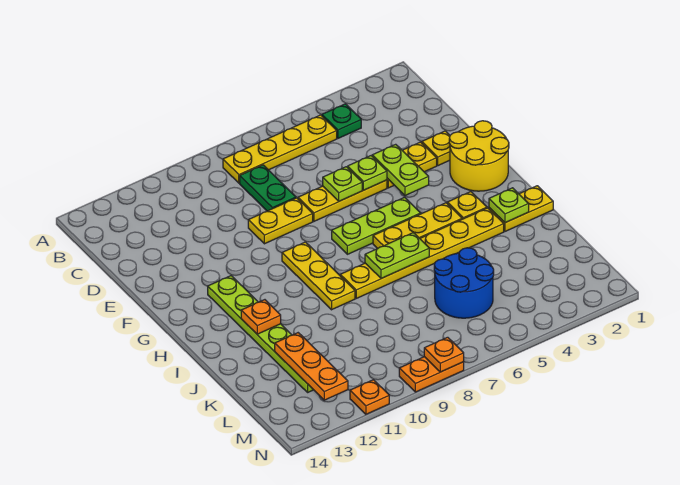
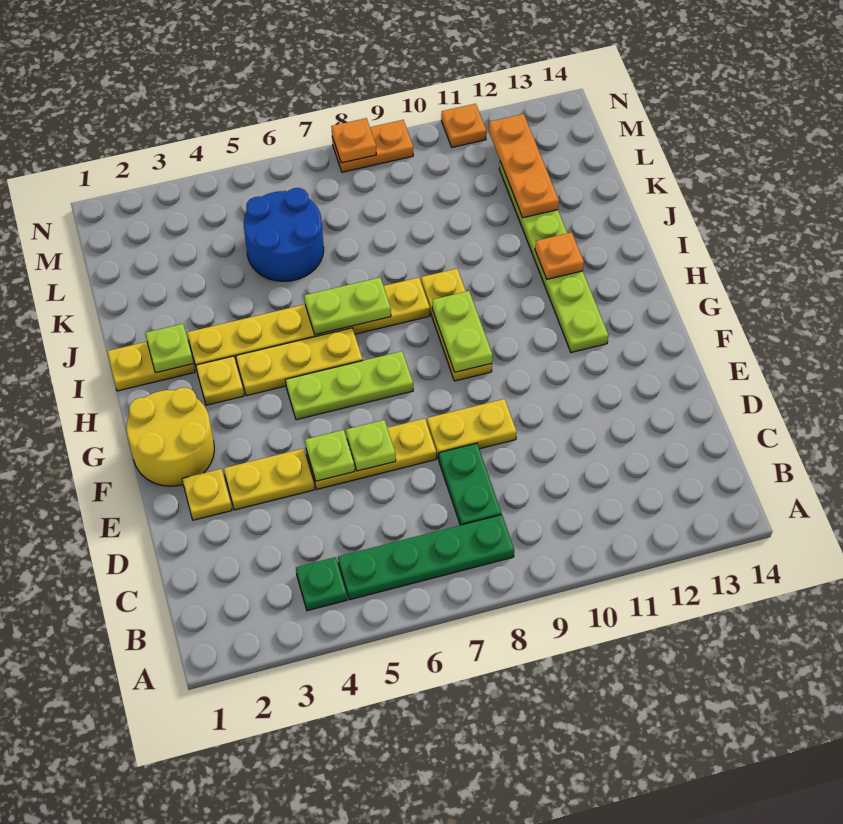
yellow plate B5:B8 level 1 -> green plate B5:B8 level 1
lime plate E4:F4 level 2 -> lime plate G9:H9 level 2

